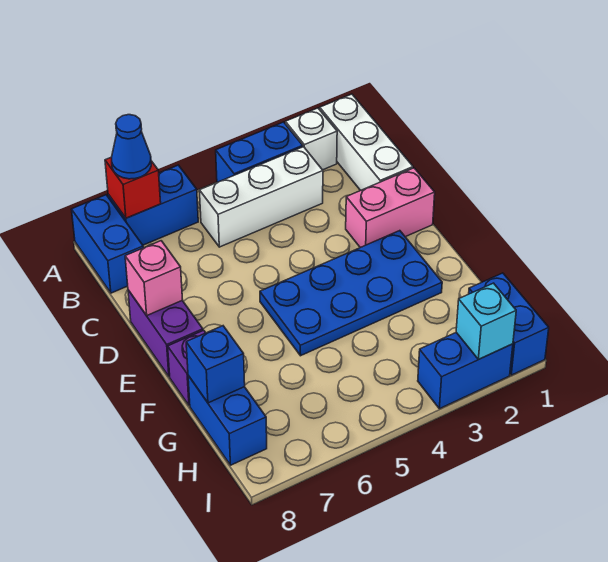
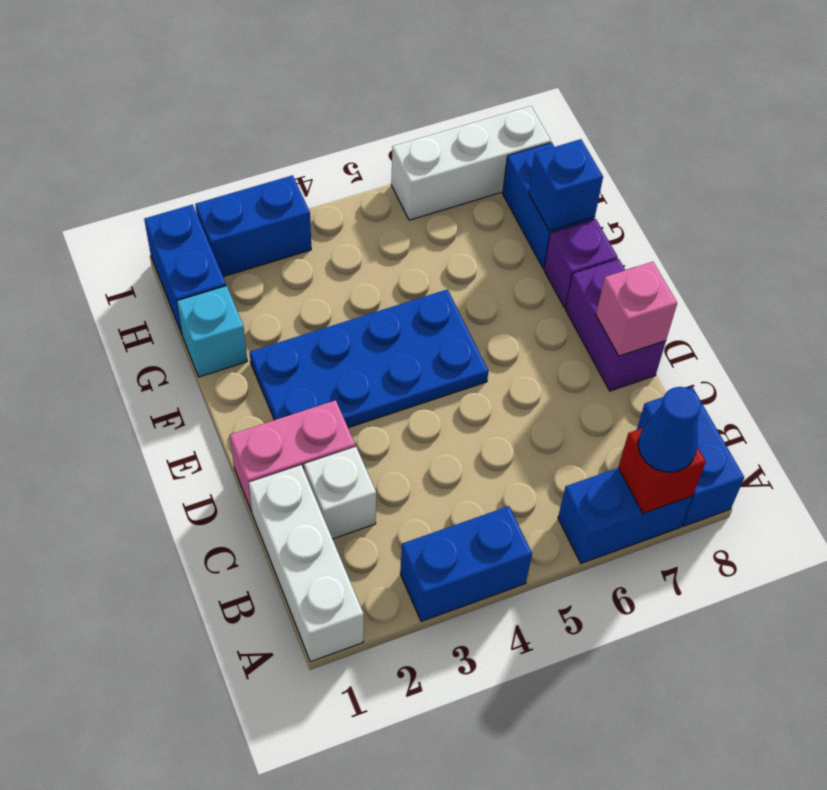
white brick A2 level 1 -> white brick C2 level 1
white brick B3:B5 level 1 -> white brick I6:I8 level 1
cyan brick I2 level 2 -> cyan brick G1 level 1

